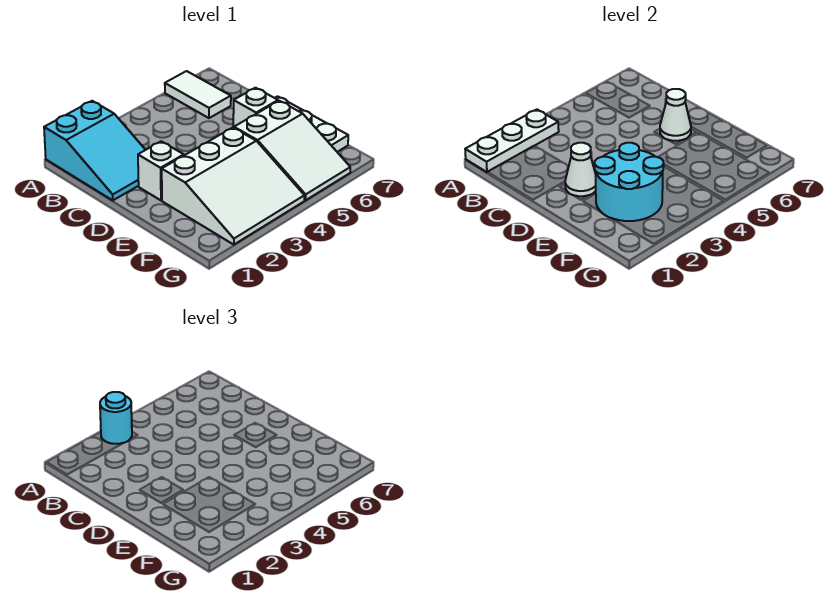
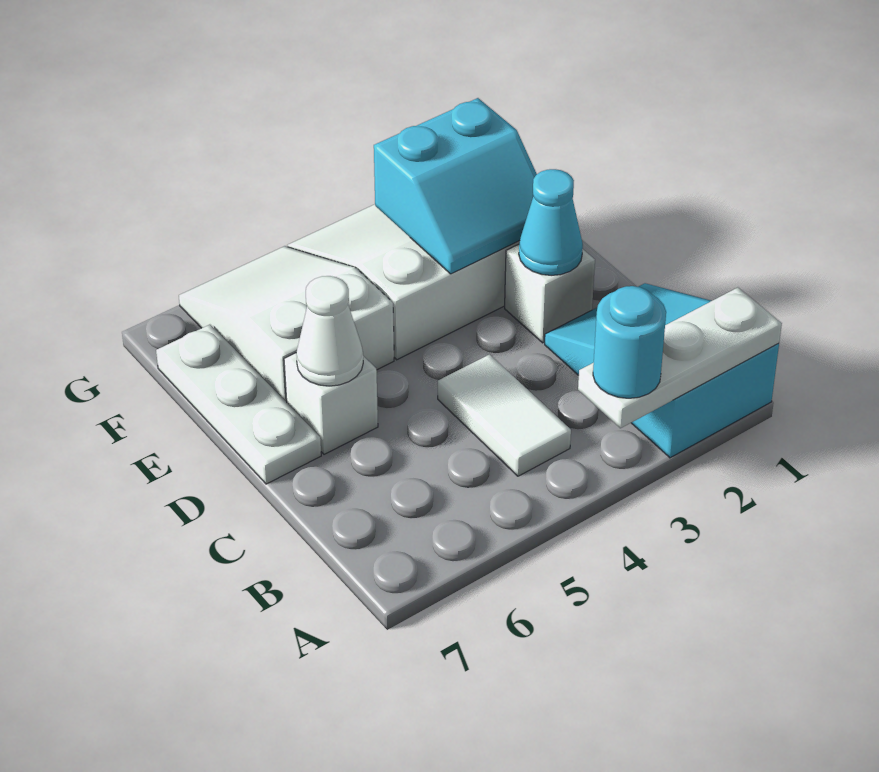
white tile A6:B6 level 1 -> white tile B4:C4 level 1
white cone D2 level 2 -> cyan cone D2 level 2
cyan round brick E2:F3 level 2 -> cyan slope E2:F3 level 2 top F

